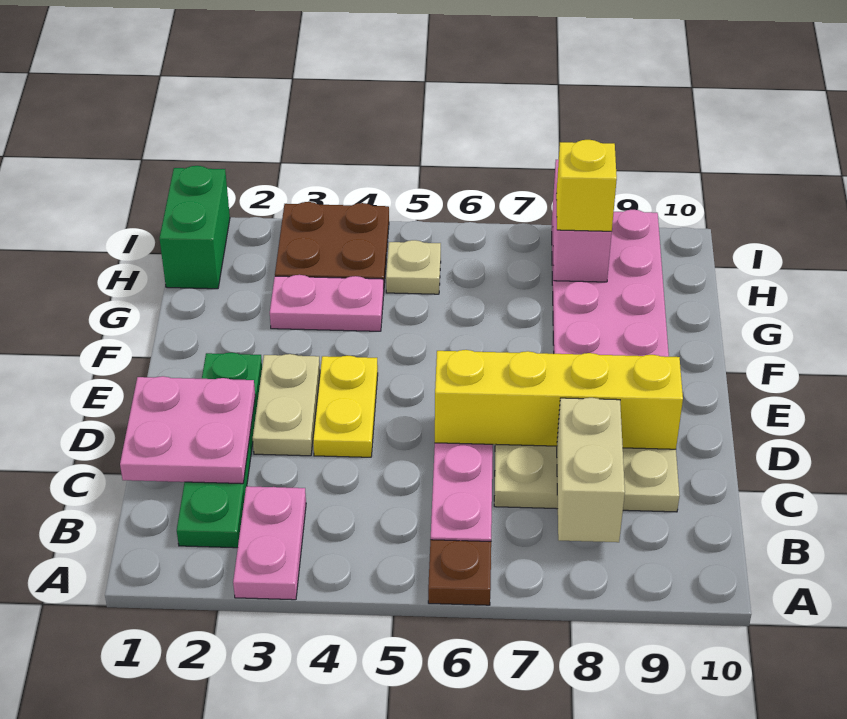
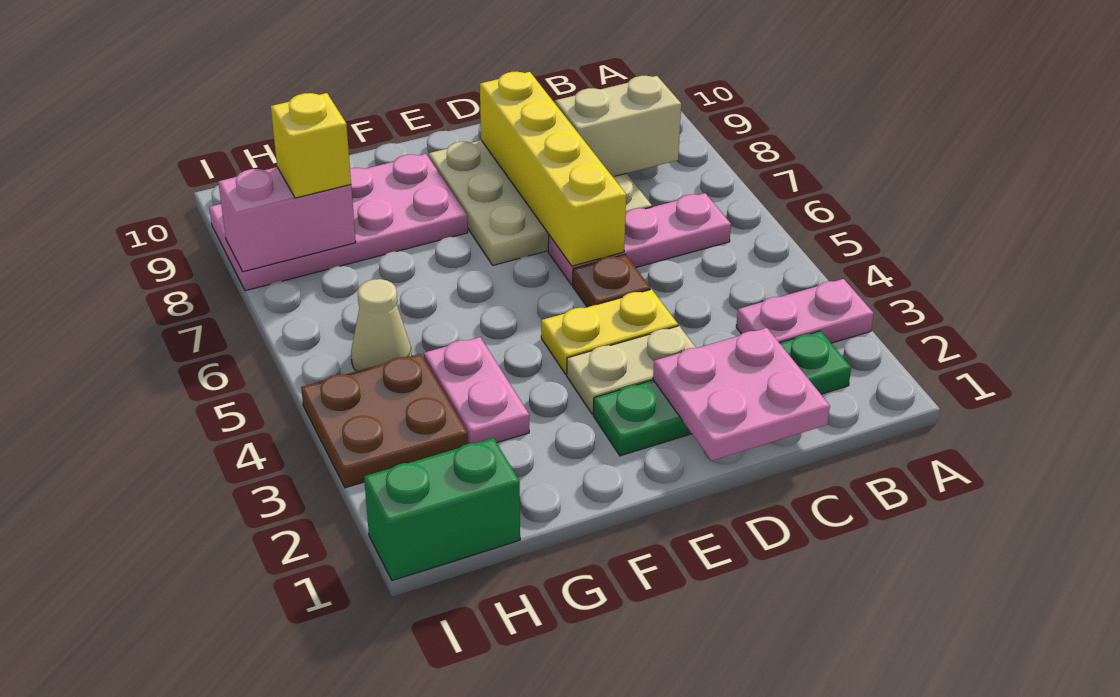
brown plate A6 level 1 -> brown plate D5 level 1
tan plate H5 level 1 -> tan cone H5 level 1

